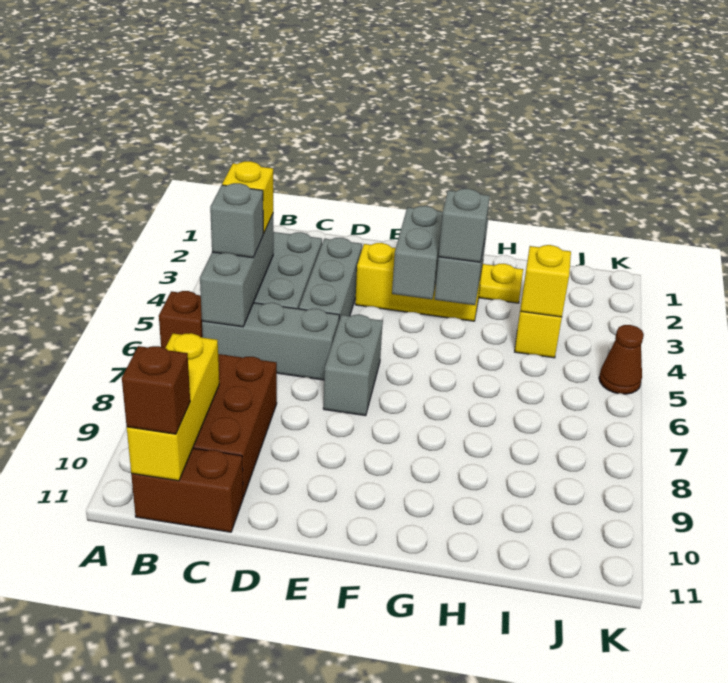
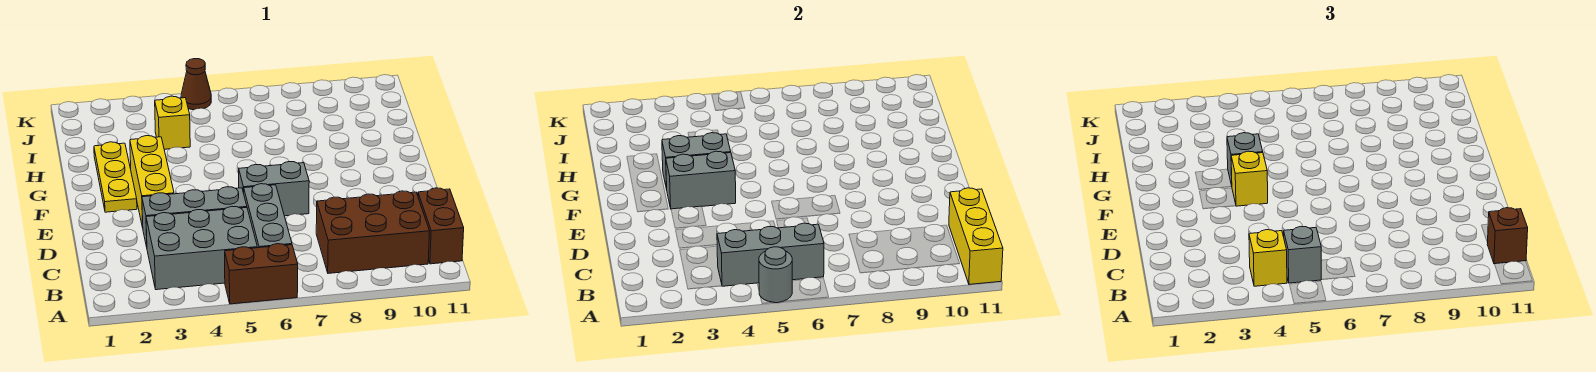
none -> grey round brick A5 level 2
brown brick A6 level 1 -> brown brick A5:A6 level 1
yellow brick B9:B11 level 2 -> yellow brick A11:C11 level 2
yellow brick I4 level 2 -> yellow brick F4 level 3

